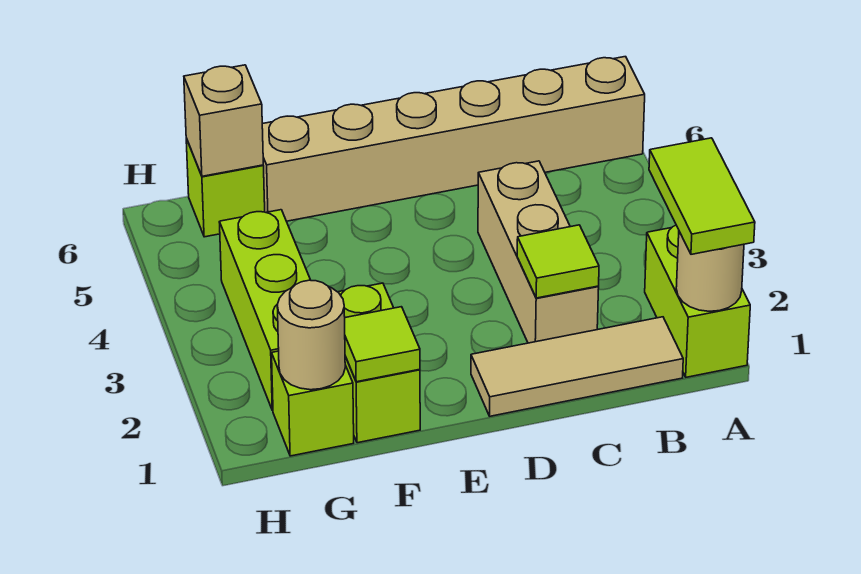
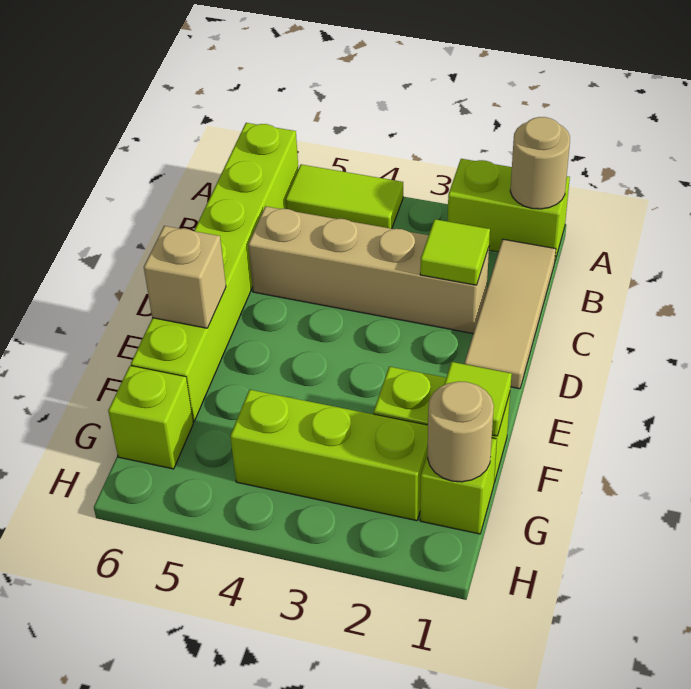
lime tile A1:A2 level 3 -> lime tile A4:A5 level 1
tan brick A6:F6 level 1 -> lime brick A6:F6 level 1
tan brick C2:C4 level 1 -> tan brick C2:C5 level 1
tan brick G6 level 2 -> tan brick E6 level 2

